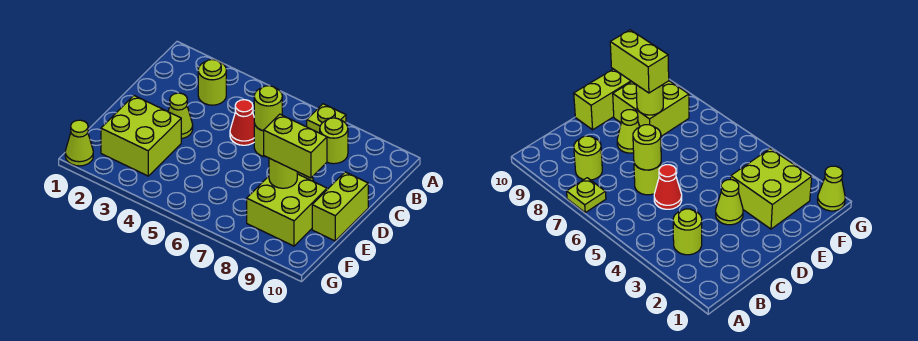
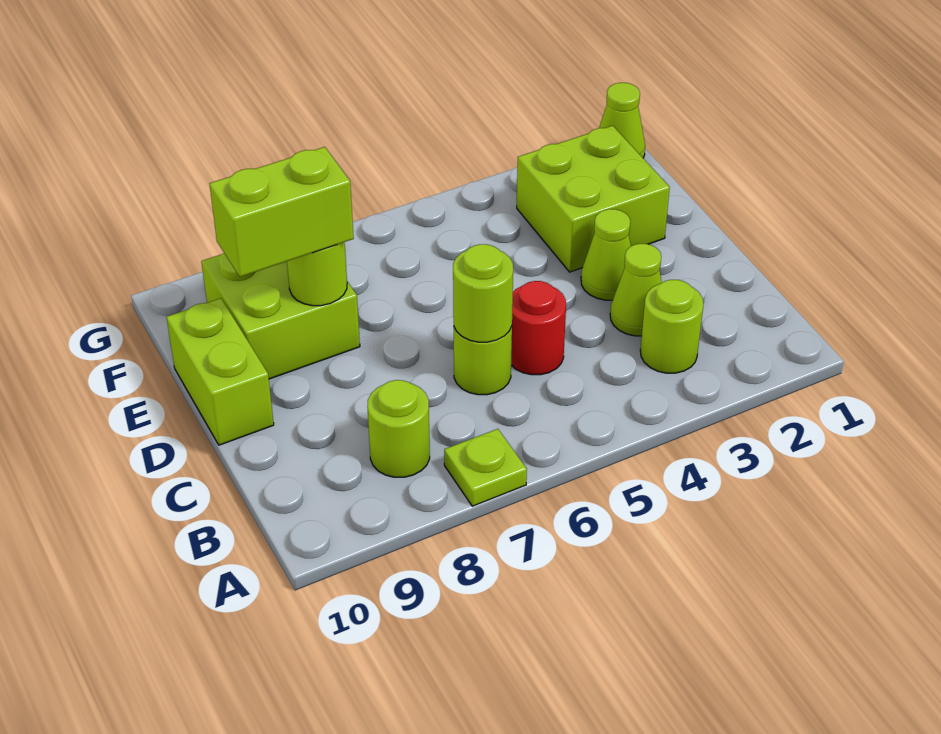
red cone C5 level 1 -> red round brick C5 level 1
lime cone D8 level 1 -> lime cone C3 level 1

